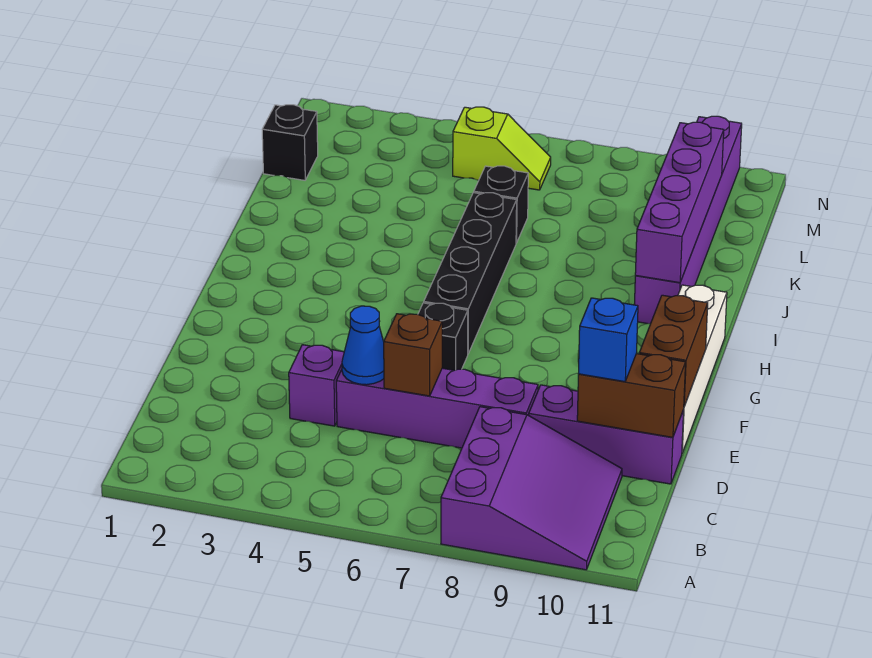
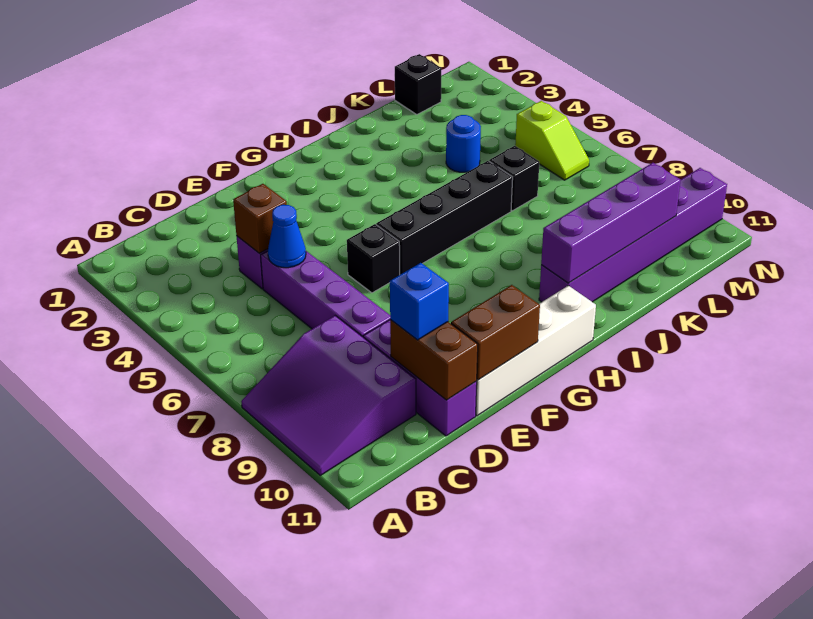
purple slope A8:C10 level 1 top 8 -> purple slope A8:C10 level 1 top C
brown brick D6 level 2 -> brown brick D4 level 2
none -> blue round brick K4 level 1

